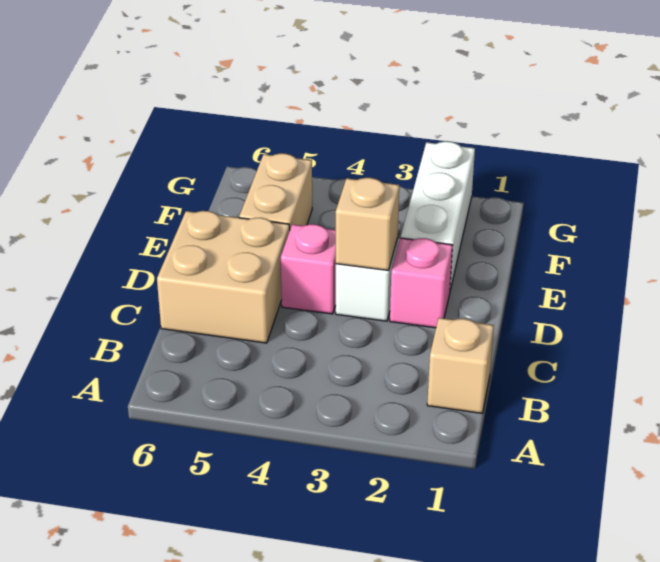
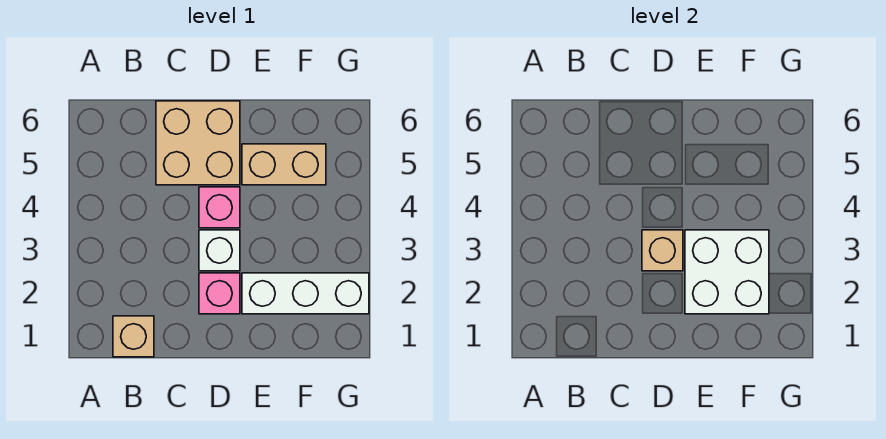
none -> white brick E2:F3 level 2

